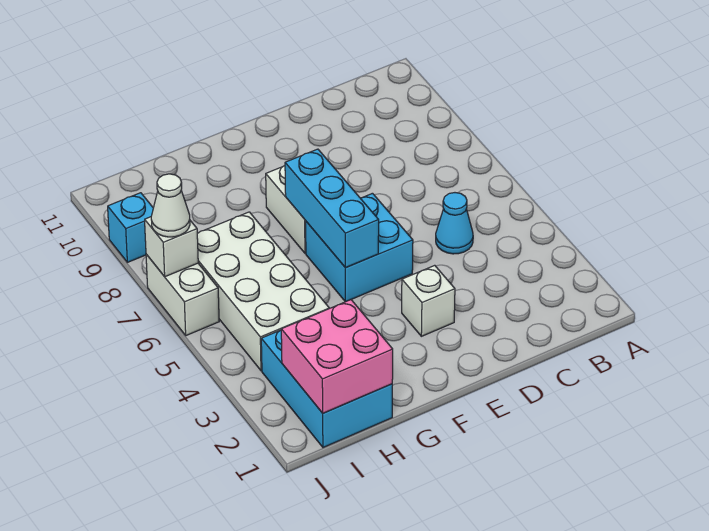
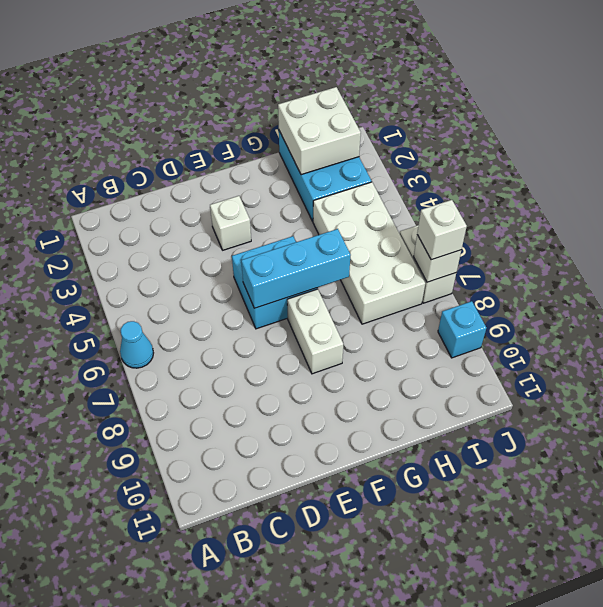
cyan cone C5 level 1 -> cyan cone A6 level 1
cyan brick F5:F7 level 2 -> cyan brick E6:G6 level 2
pink brick H1:I2 level 2 -> white brick H1:I2 level 2
white cone J7 level 3 -> white brick J7 level 3

